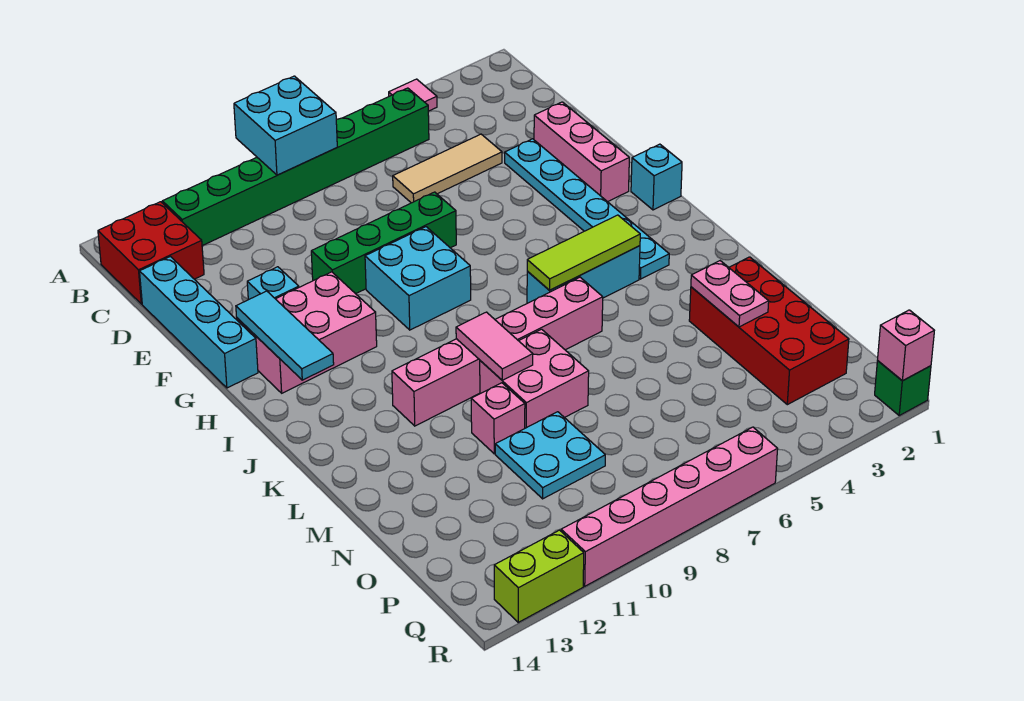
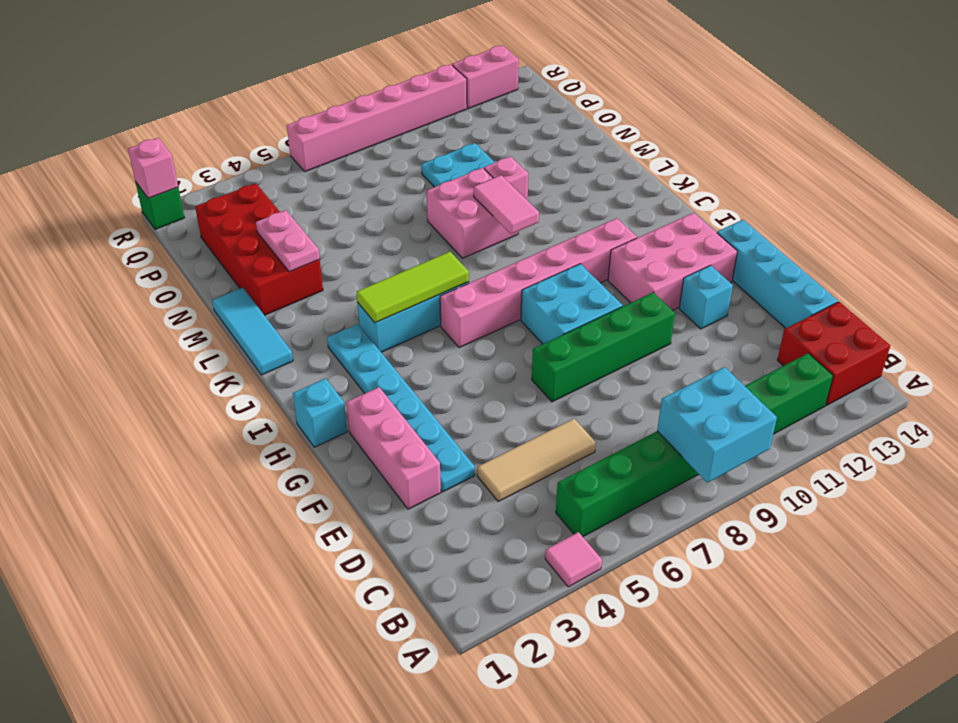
cyan tile G13:I13 level 2 -> cyan tile K1:M1 level 1
pink brick K6:K11 level 1 -> pink brick I6:I11 level 1
lime brick R12:R13 level 1 -> pink brick R12:R13 level 1

